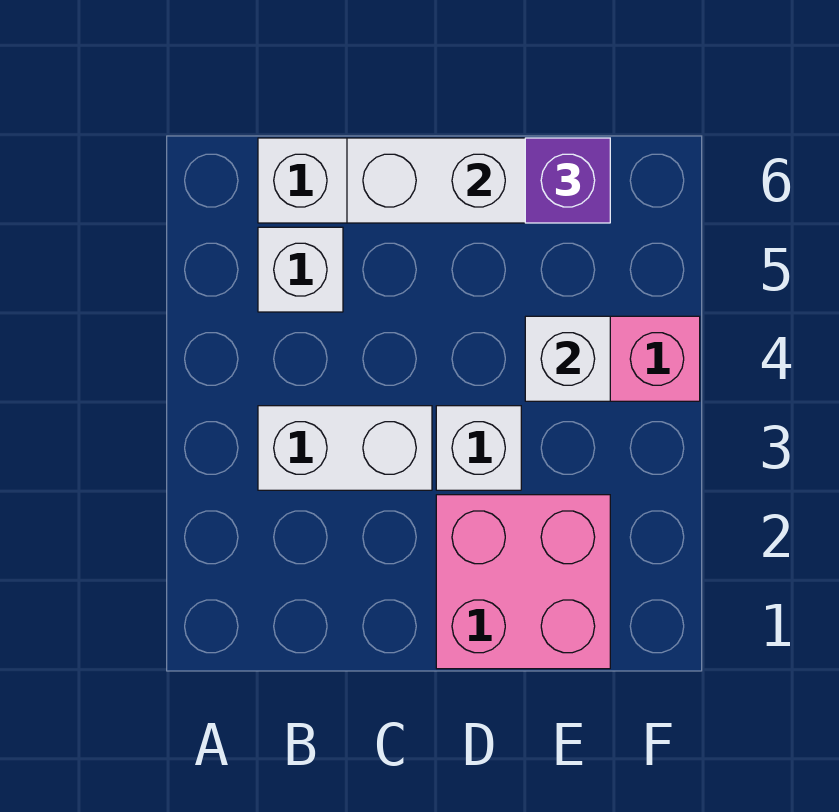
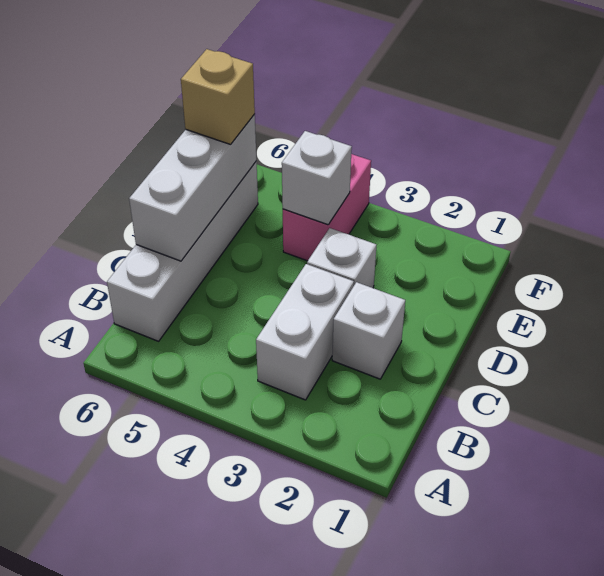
white brick B5 level 1 -> white brick C2 level 1
pink brick D1:E2 level 1 -> none
purple brick E6 level 3 -> tan brick E6 level 3

